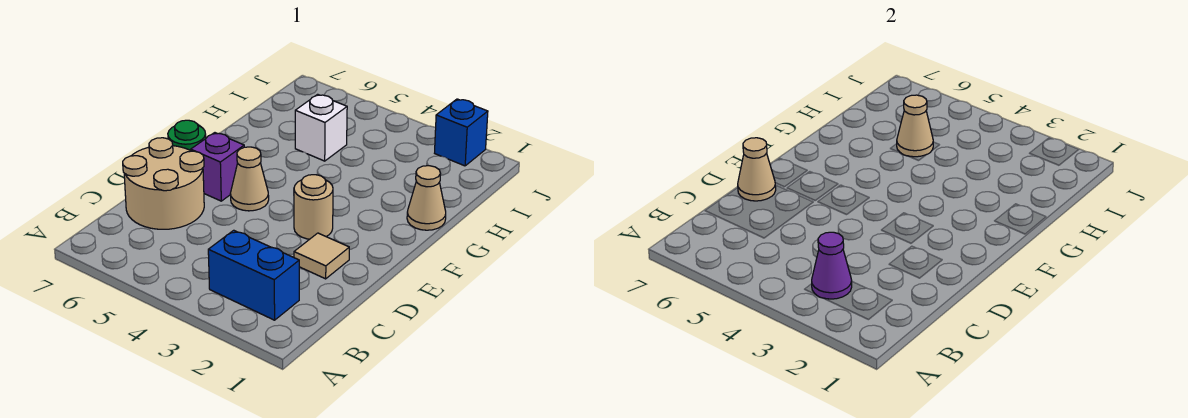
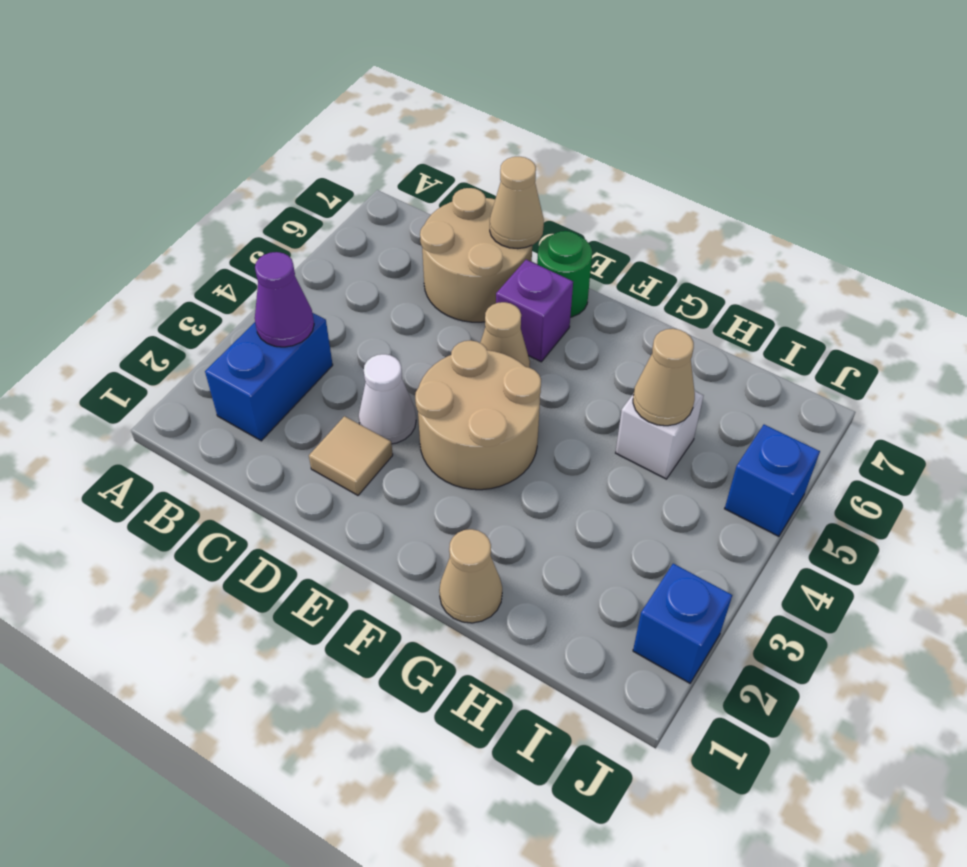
none -> white cone D3 level 1
tan round brick E3 level 1 -> tan round brick E3:F4 level 1
none -> blue brick J5 level 1

